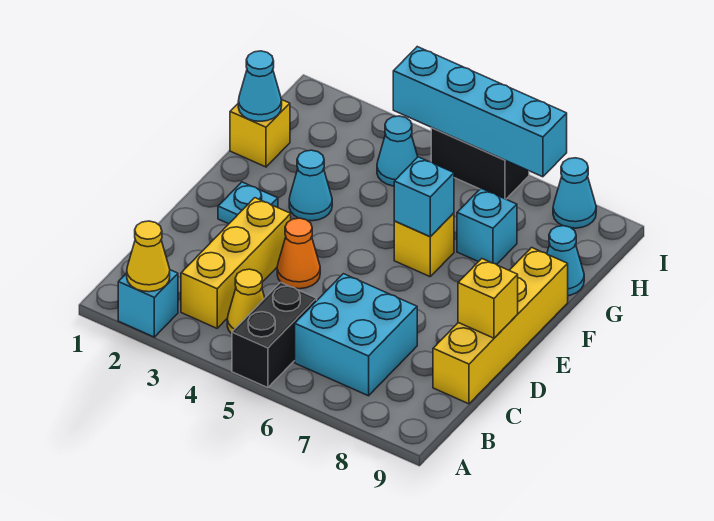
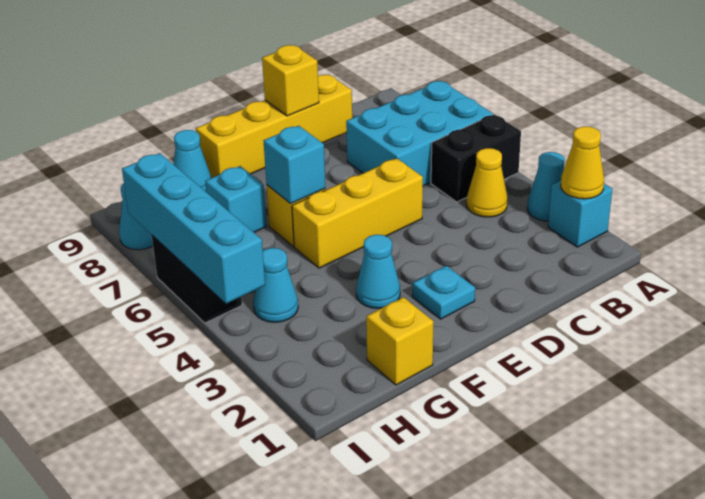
yellow brick B3:D3 level 1 -> yellow brick D5:F5 level 1
cyan brick B6:C7 level 1 -> cyan brick A6:C7 level 1
orange cone D4 level 1 -> none
cyan cone G1 level 2 -> cyan cone A3 level 1

